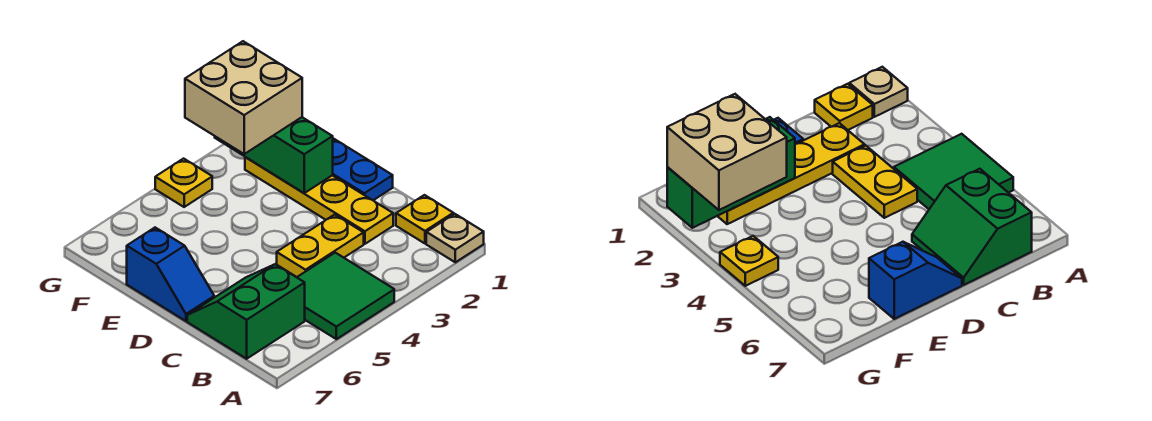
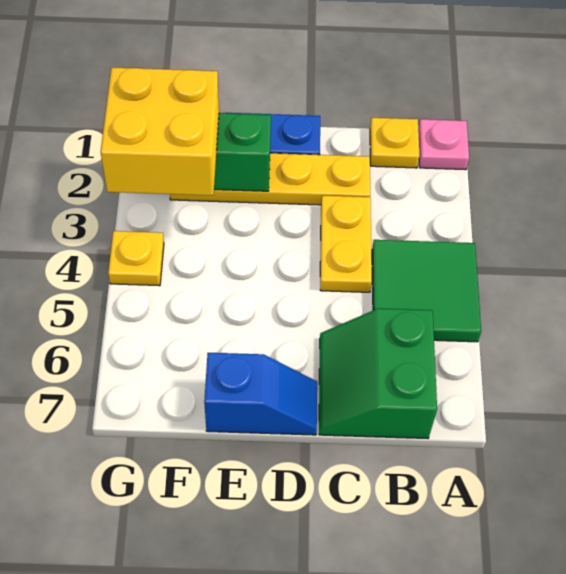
tan plate A1 level 1 -> pink plate A1 level 1
tan brick F2:G3 level 3 -> yellow brick F2:G3 level 3

